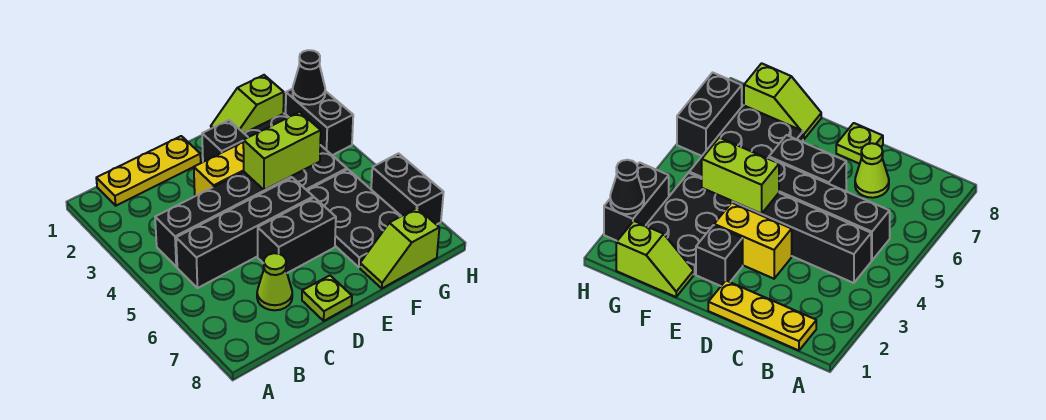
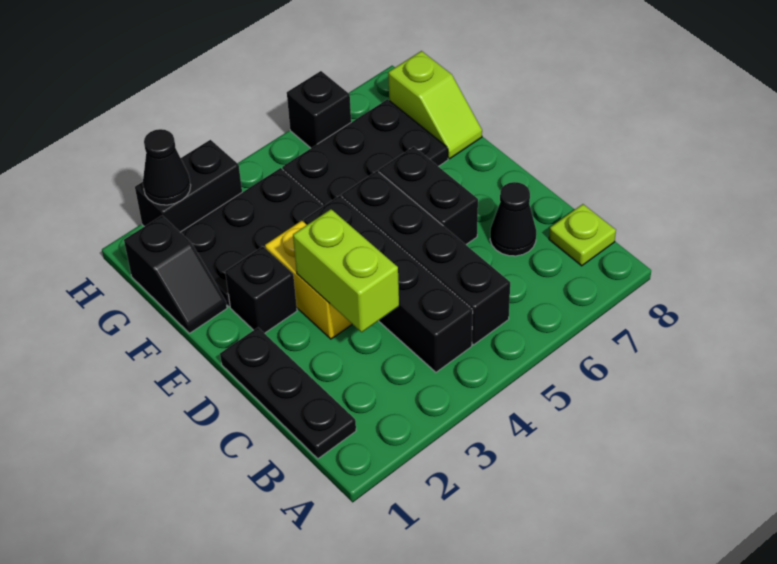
yellow plate B1:D1 level 1 -> black plate B1:D1 level 1
lime cone C7 level 1 -> black cone C7 level 1
lime plate D8 level 1 -> lime plate B8 level 1
lime brick E4:F4 level 2 -> lime brick C3:D3 level 2
lime slope F1:G1 level 1 top G -> black slope F1:G1 level 1 top G
black brick H6:H7 level 1 -> black brick H6 level 1

